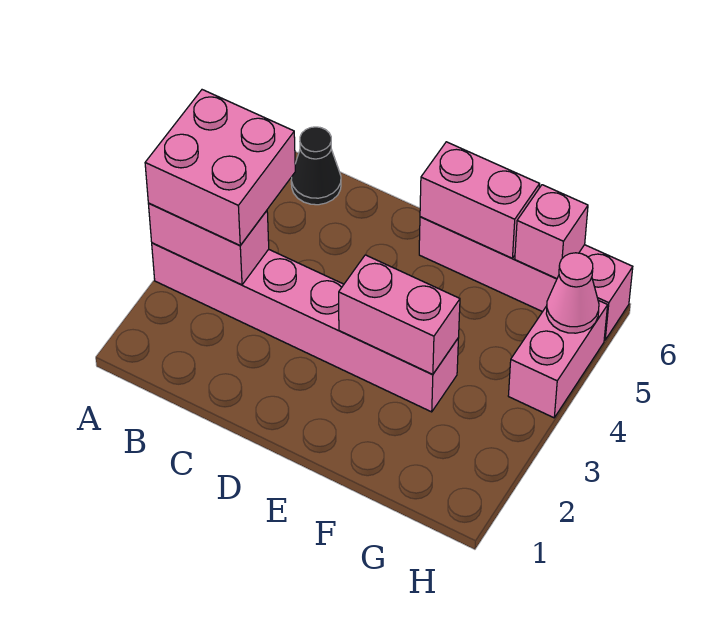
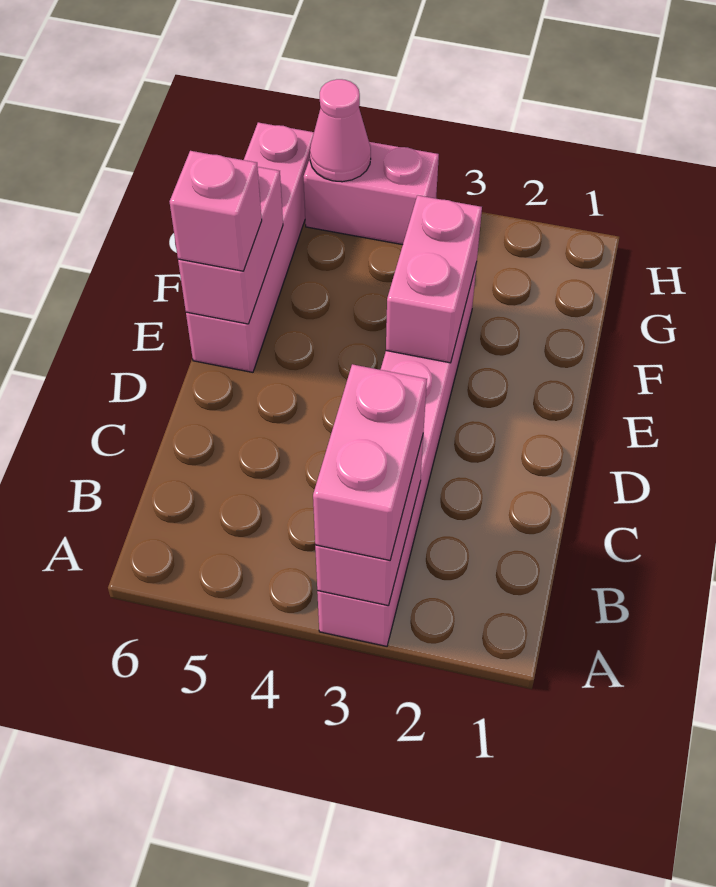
pink brick A3:B4 level 3 -> pink brick A3:B3 level 3
black cone B6 level 1 -> none
pink brick G6 level 2 -> pink brick E6 level 3

